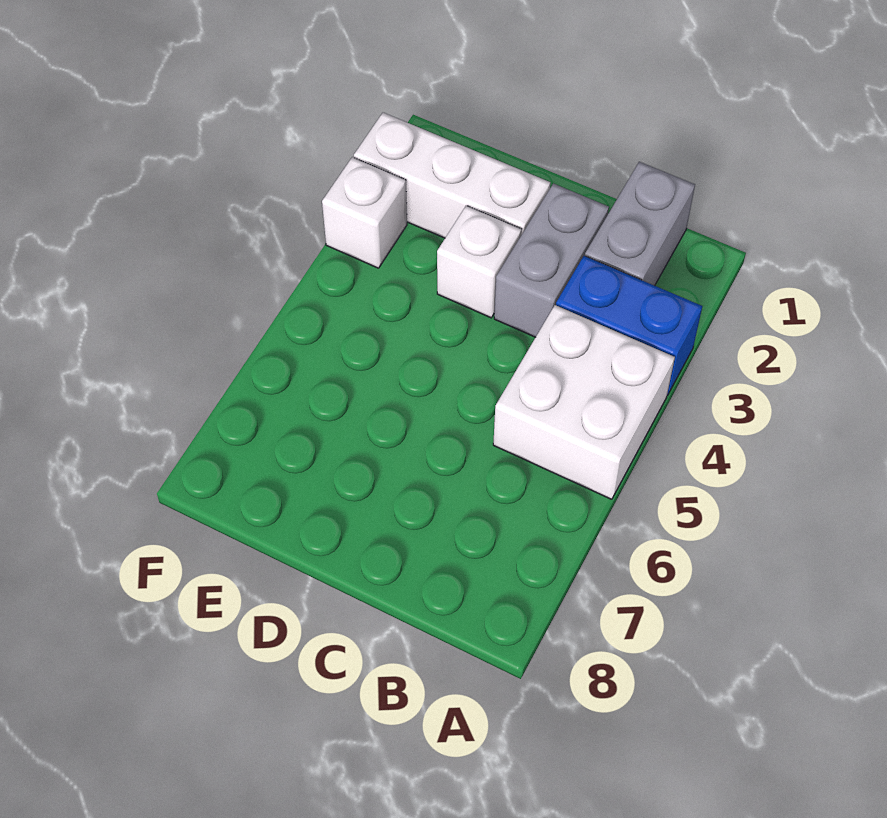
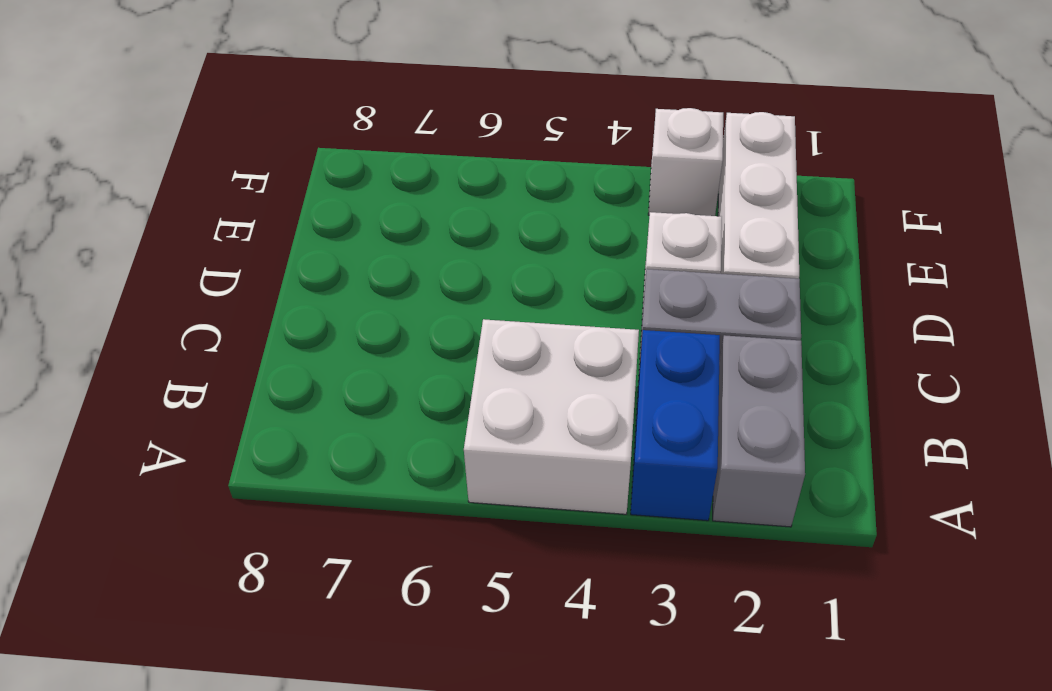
grey brick B1:B2 level 1 -> grey brick A2:B2 level 1

